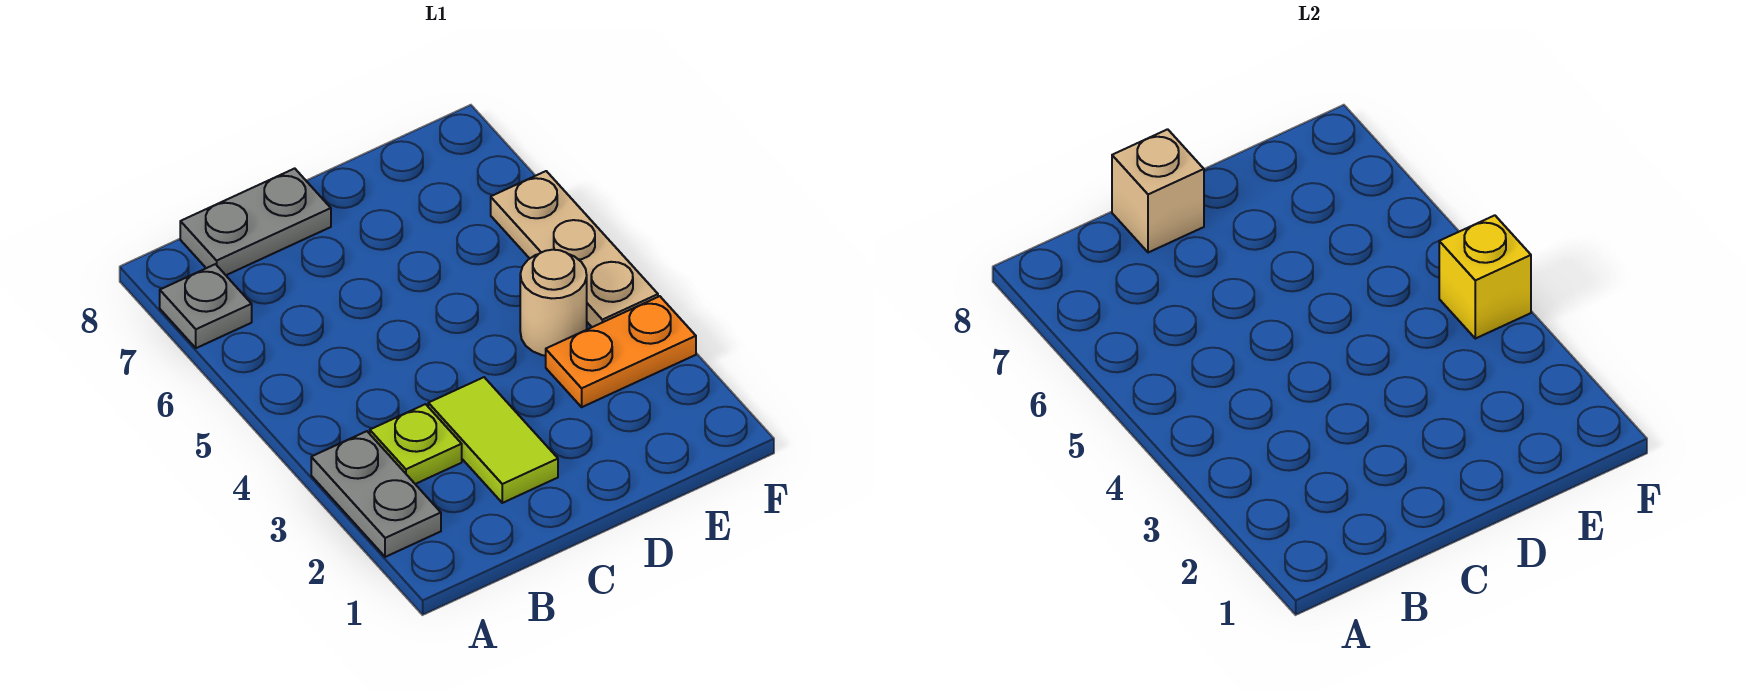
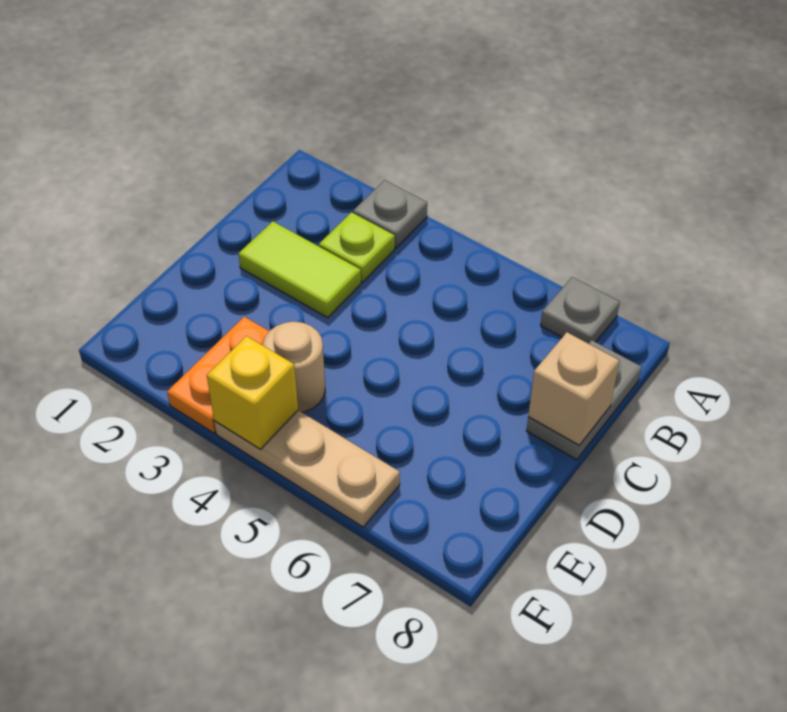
grey plate A2:A3 level 1 -> grey plate A3 level 1

